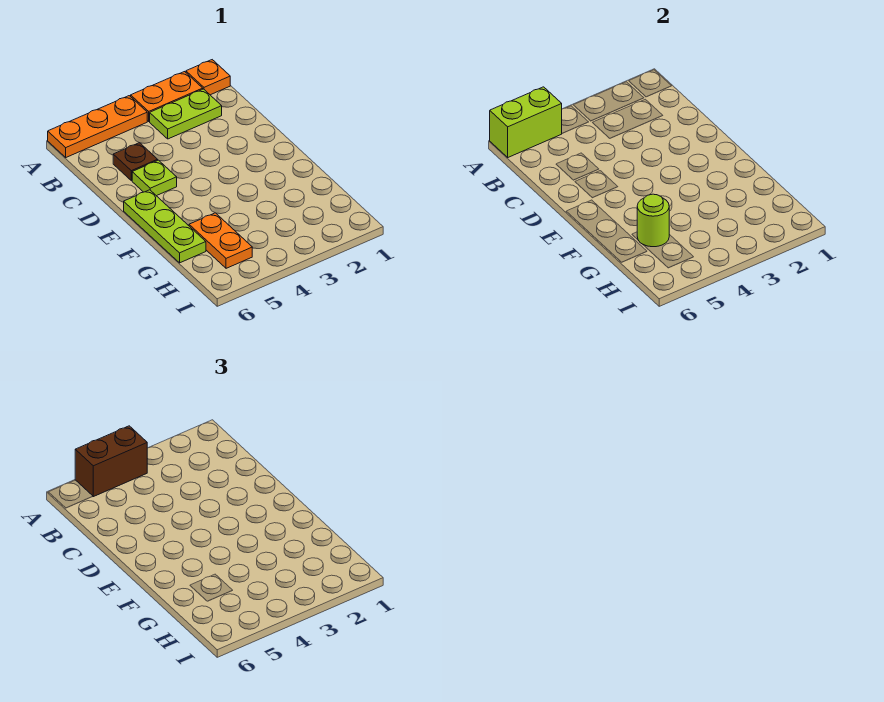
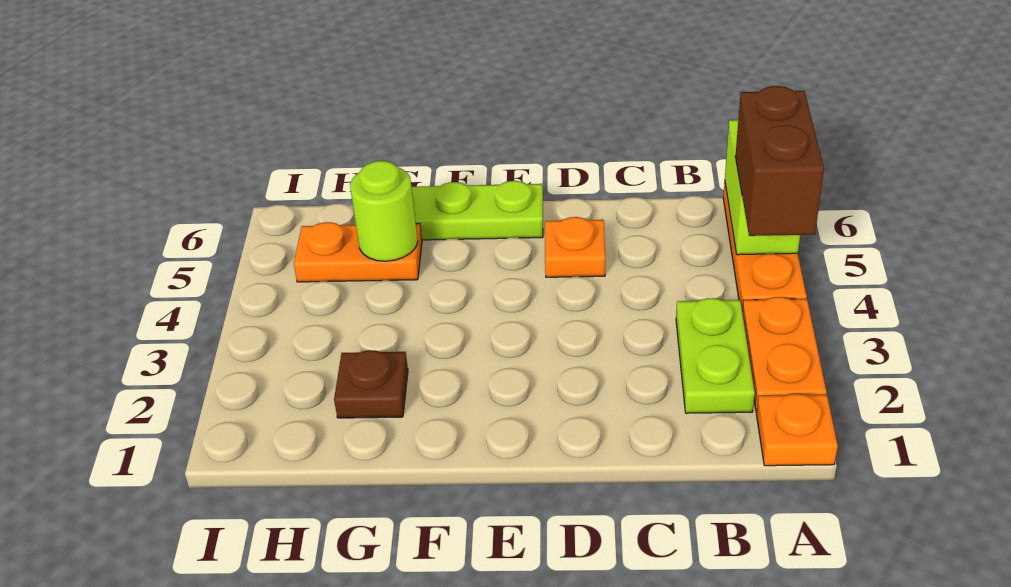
brown plate C5 level 1 -> brown plate G2 level 1
lime plate D5 level 1 -> orange plate D5 level 1

